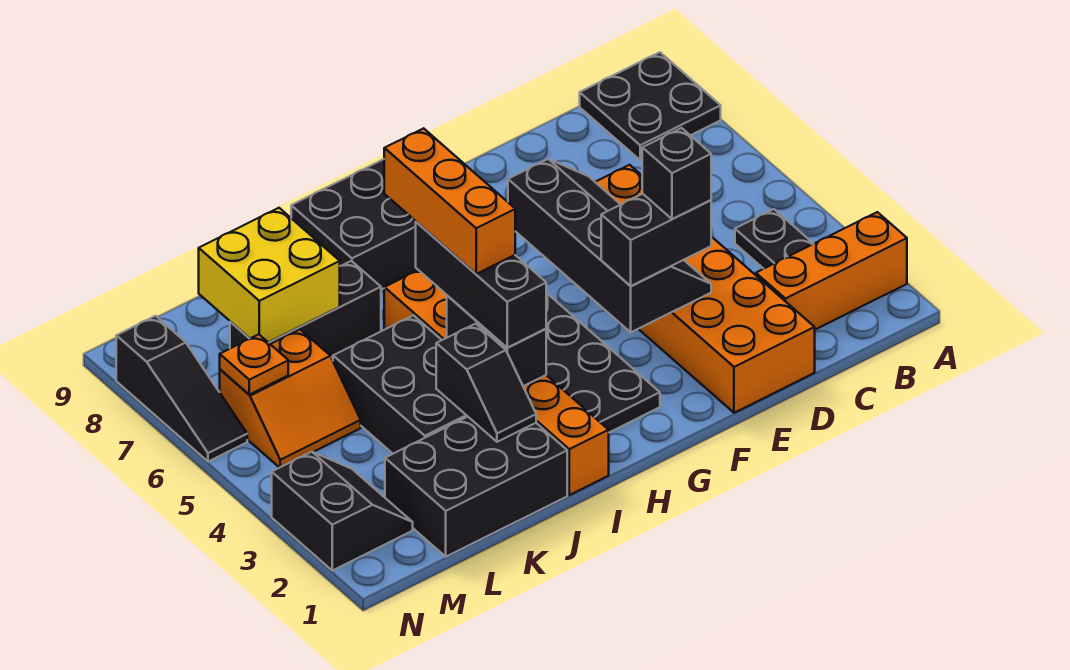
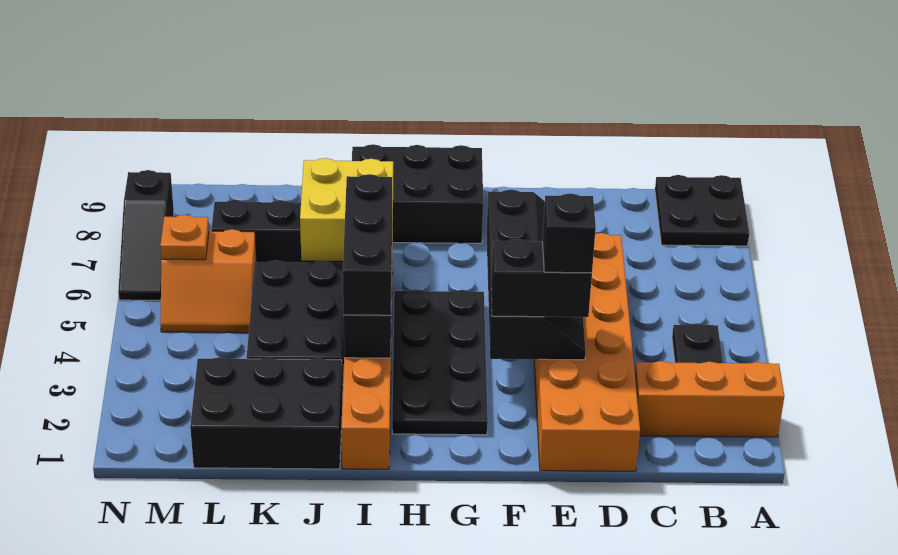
orange brick I4:I6 level 4 -> none
black slope J2:J3 level 2 top 3 -> none
yellow brick K7:L8 level 2 -> yellow brick I6:J7 level 2
black slope M2:N3 level 1 top N -> none

